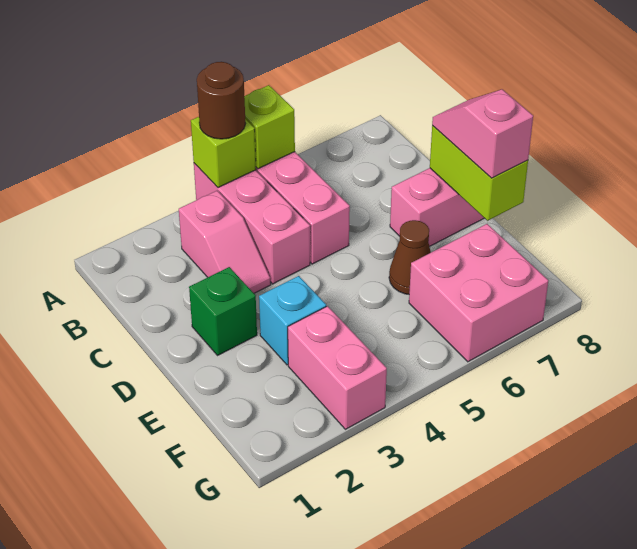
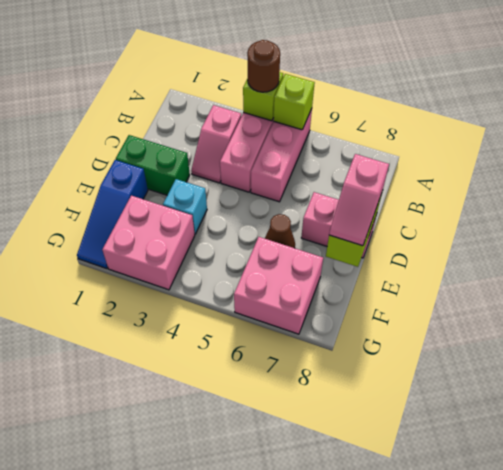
green brick D2 level 1 -> green brick D1:D2 level 1
pink slope D8:E8 level 3 top E -> pink slope D8:E8 level 3 top D
none -> blue slope E1:G1 level 1 top E
pink brick F3:G3 level 1 -> pink brick F2:G3 level 1

